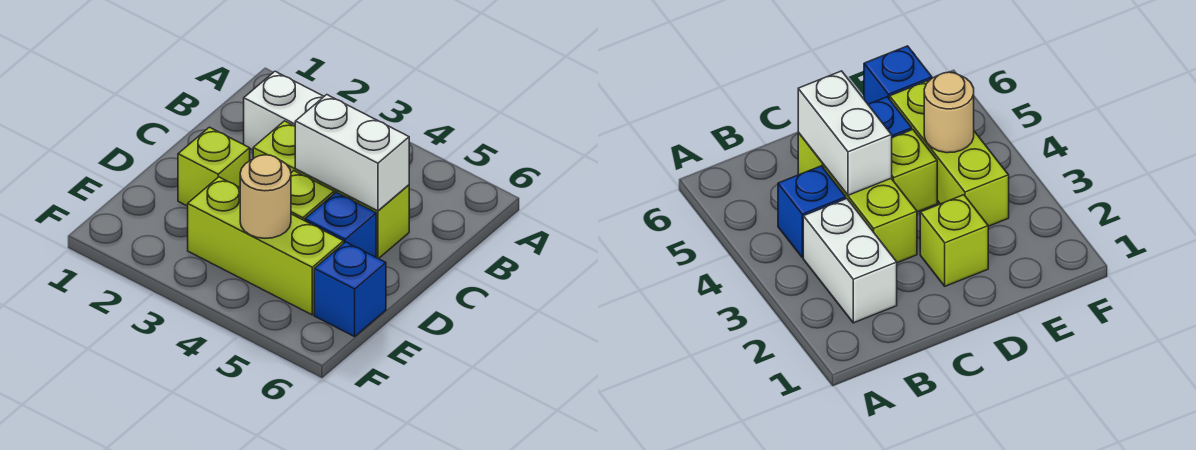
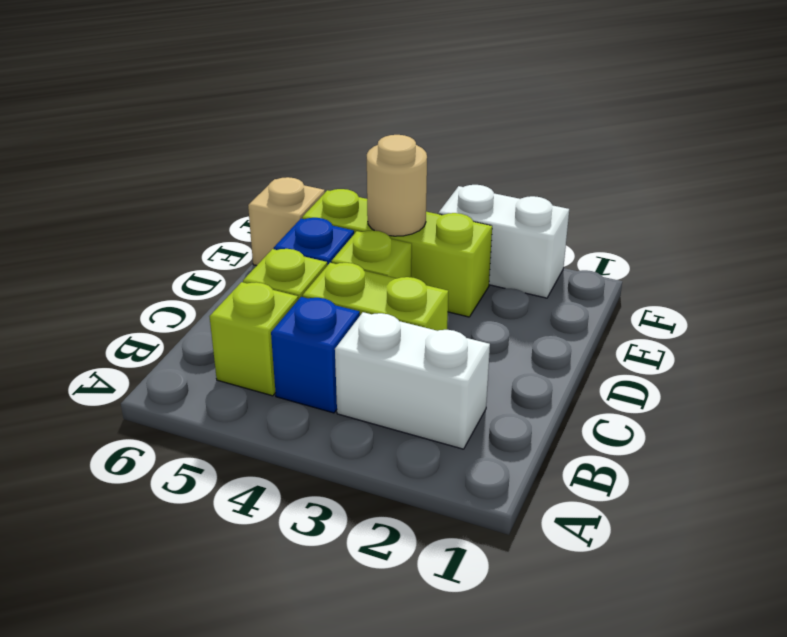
white brick C4:C5 level 2 -> white brick F2:F3 level 1
lime brick D2 level 1 -> lime brick B5 level 1
blue brick E6 level 1 -> tan brick E6 level 1

